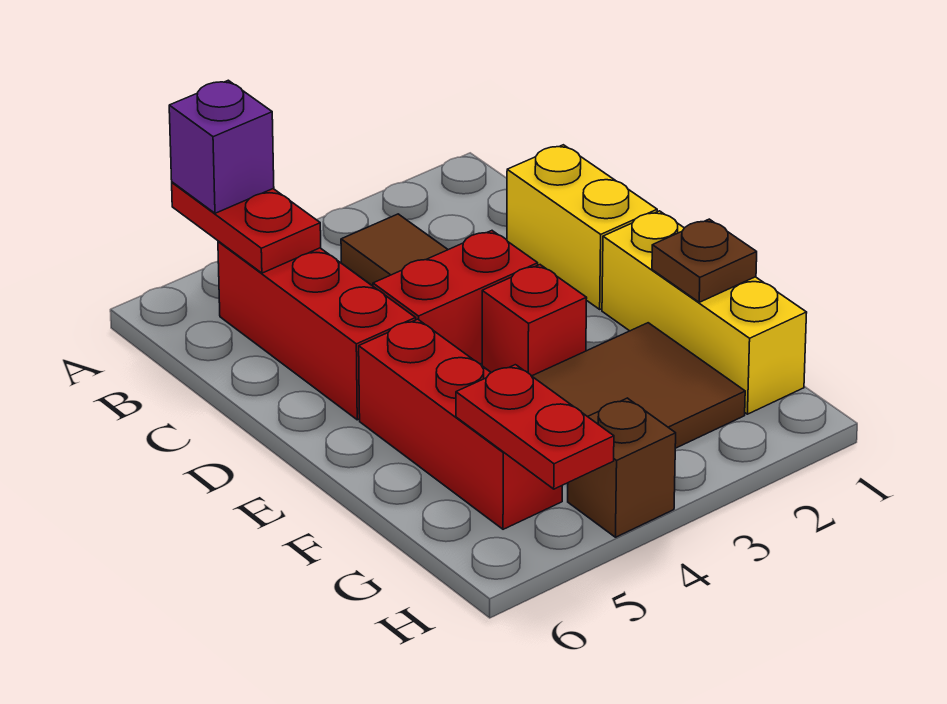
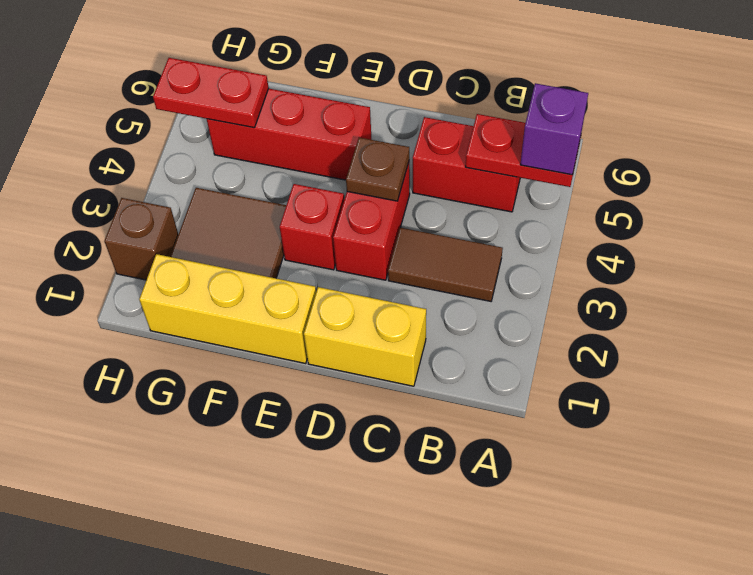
red brick B5:D5 level 1 -> red brick B5:C5 level 1
brown plate F1 level 2 -> brown plate D4 level 2
brown brick H4 level 1 -> brown brick H2 level 1

